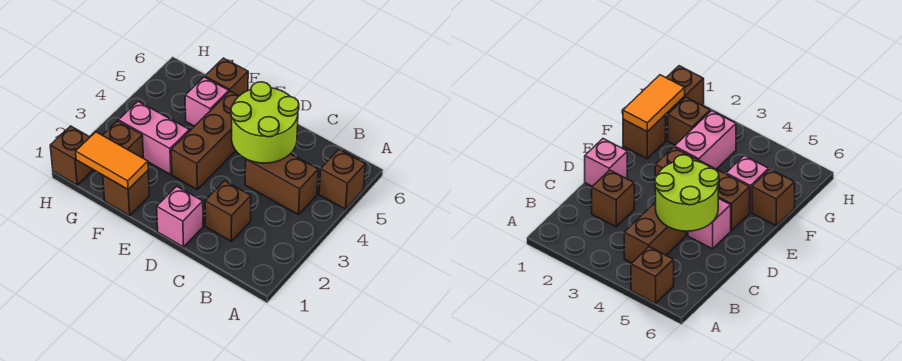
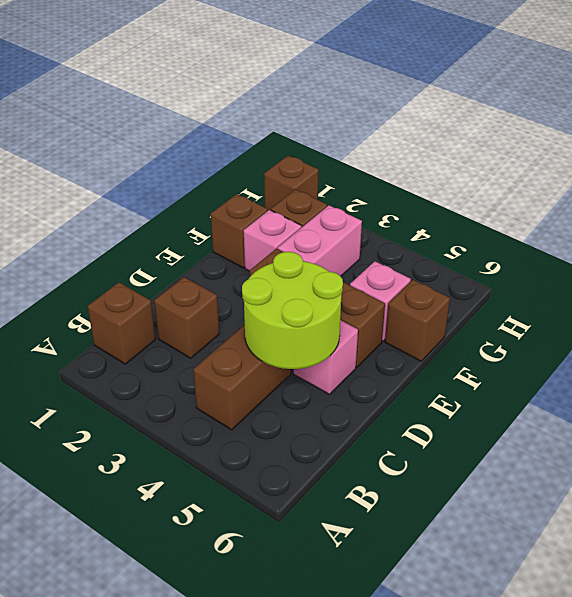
brown brick A5 level 1 -> brown brick B1 level 1
pink brick D1 level 1 -> pink brick F2 level 1
orange tile F1:G1 level 2 -> none

